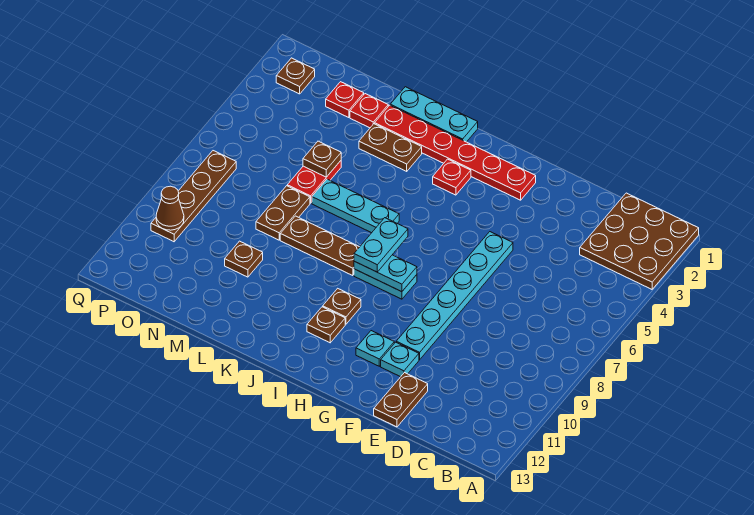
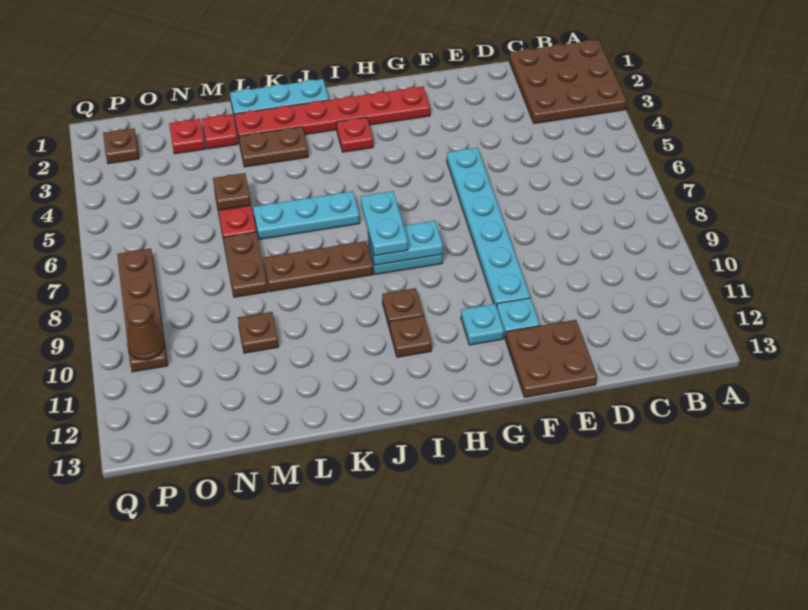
brown plate E12:E13 level 1 -> brown plate E12:F13 level 1

